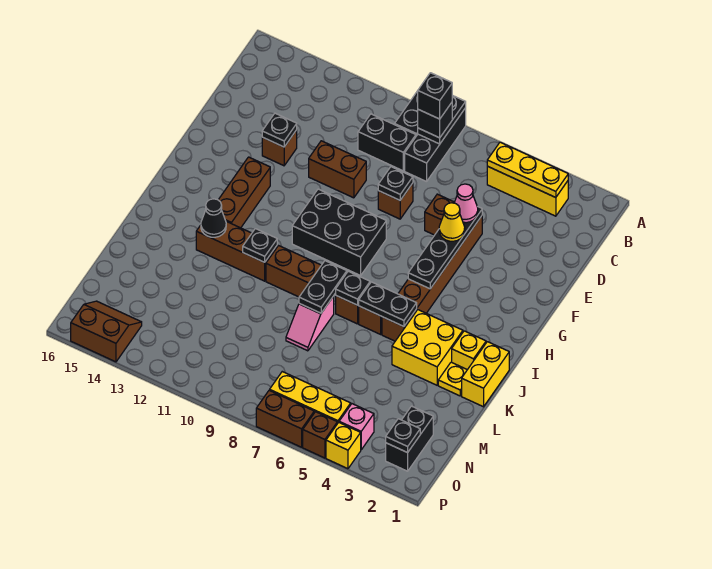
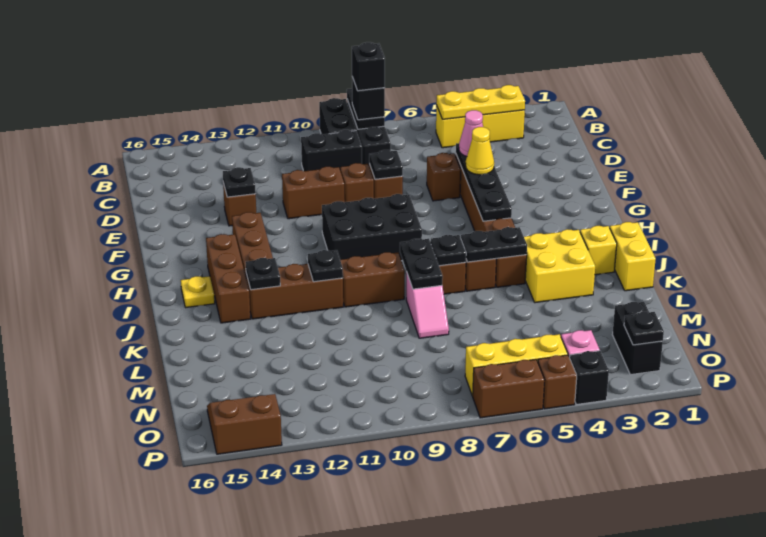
none -> brown brick E9 level 1
none -> brown brick H14:J14 level 1
black cone J13 level 2 -> black plate J13 level 2
yellow plate K2 level 1 -> yellow plate I15 level 1
yellow brick P4 level 1 -> black brick P4 level 1

